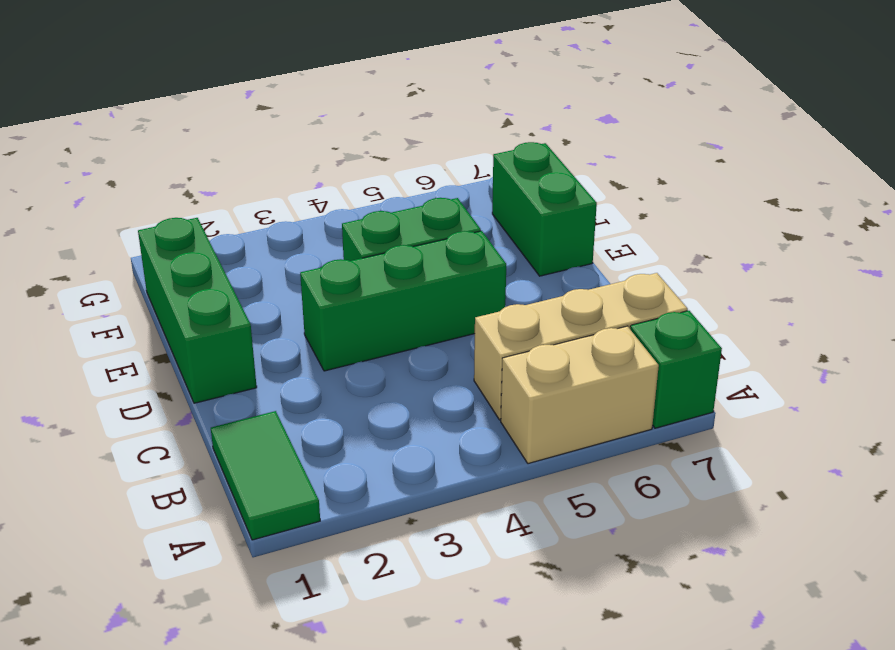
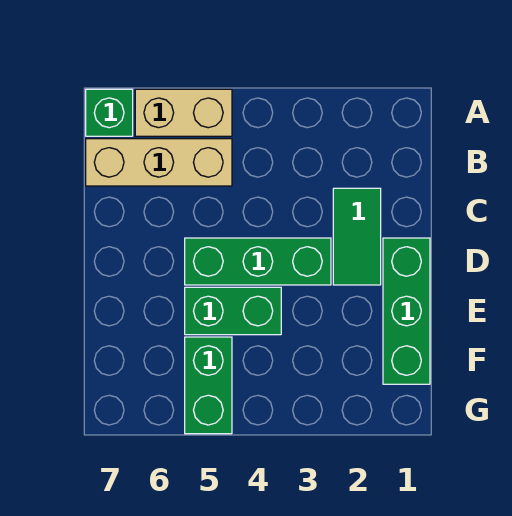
green tile A1:B1 level 1 -> green tile C2:D2 level 1
green brick E7:F7 level 1 -> green brick F5:G5 level 1

